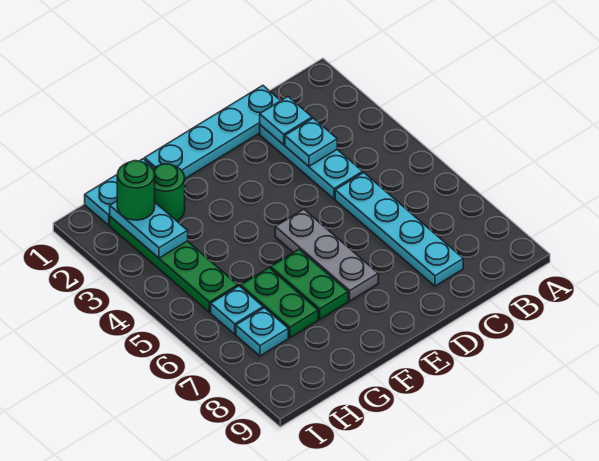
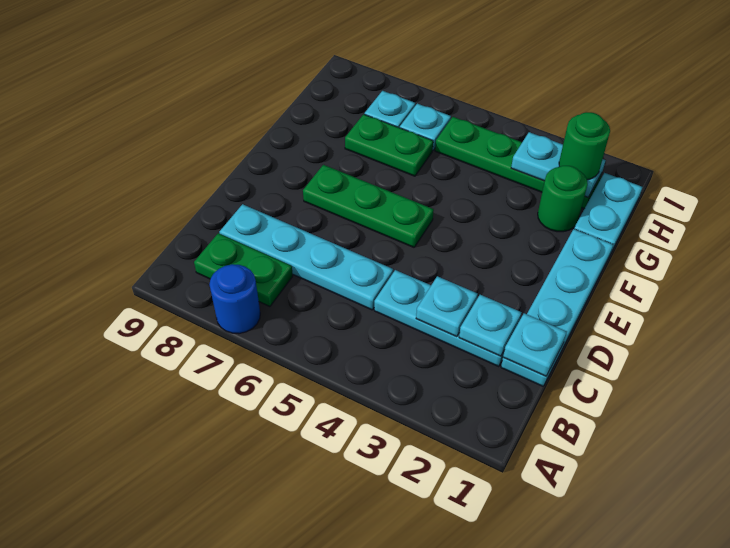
none -> blue round brick A7 level 1
none -> cyan plate C1 level 2
grey plate E5:E7 level 1 -> green plate E5:E7 level 1
green plate F6:F7 level 1 -> green plate B7:B8 level 1

